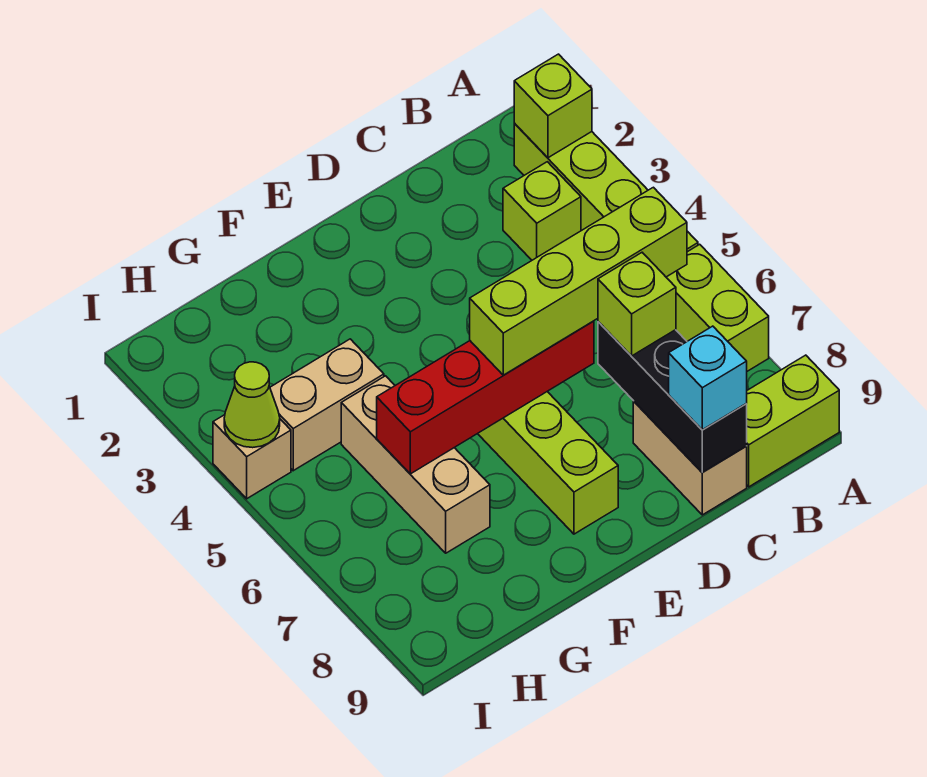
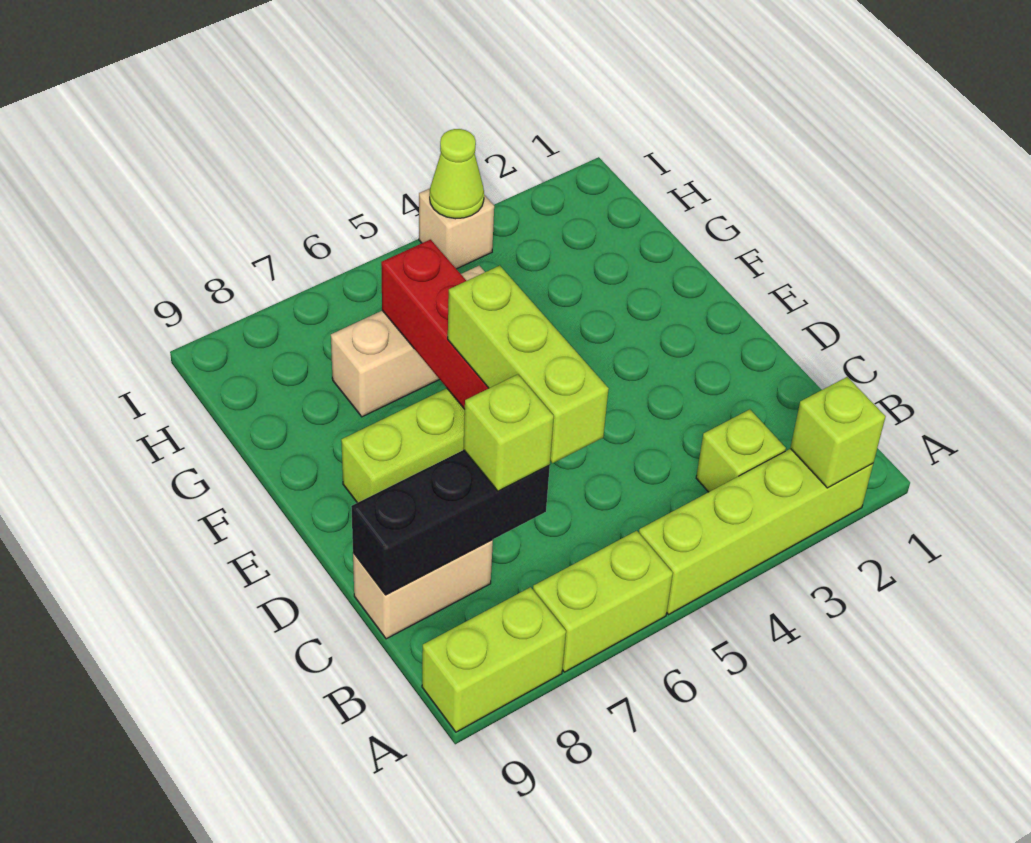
lime brick A9:B9 level 1 -> lime brick A8:A9 level 1
lime brick B6:E6 level 3 -> lime brick C6:E6 level 3
cyan brick C9 level 3 -> none
tan brick G4:H4 level 1 -> none

